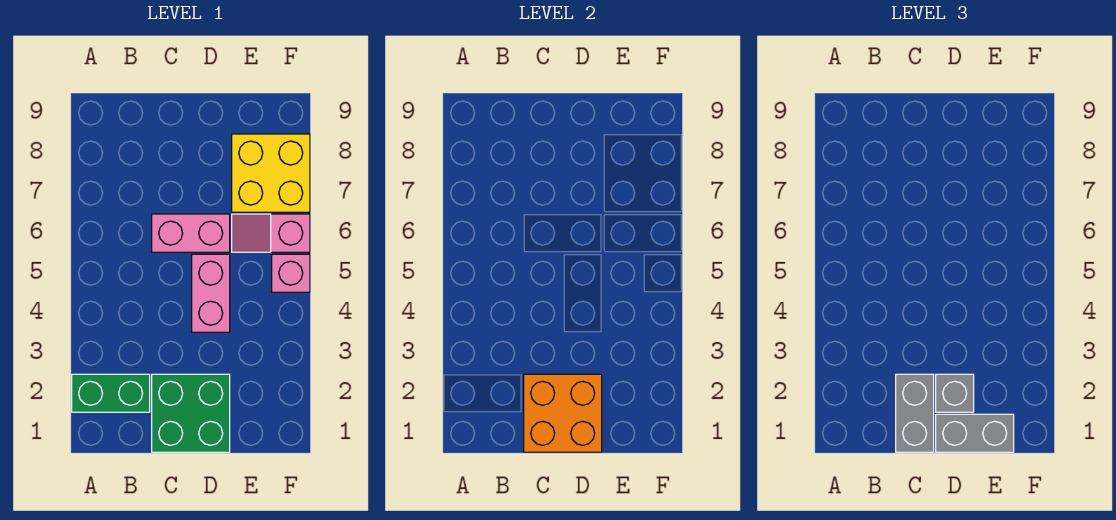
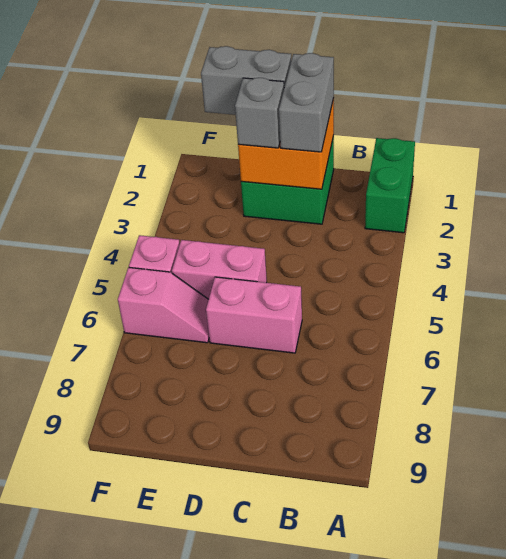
green brick A2:B2 level 1 -> green brick A1:A2 level 1
pink brick D4:D5 level 1 -> pink brick D5:E5 level 1
yellow brick E7:F8 level 1 -> none

